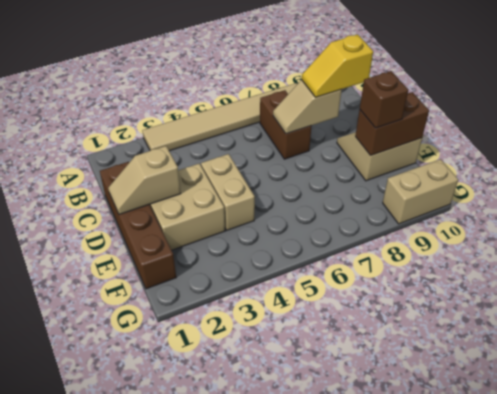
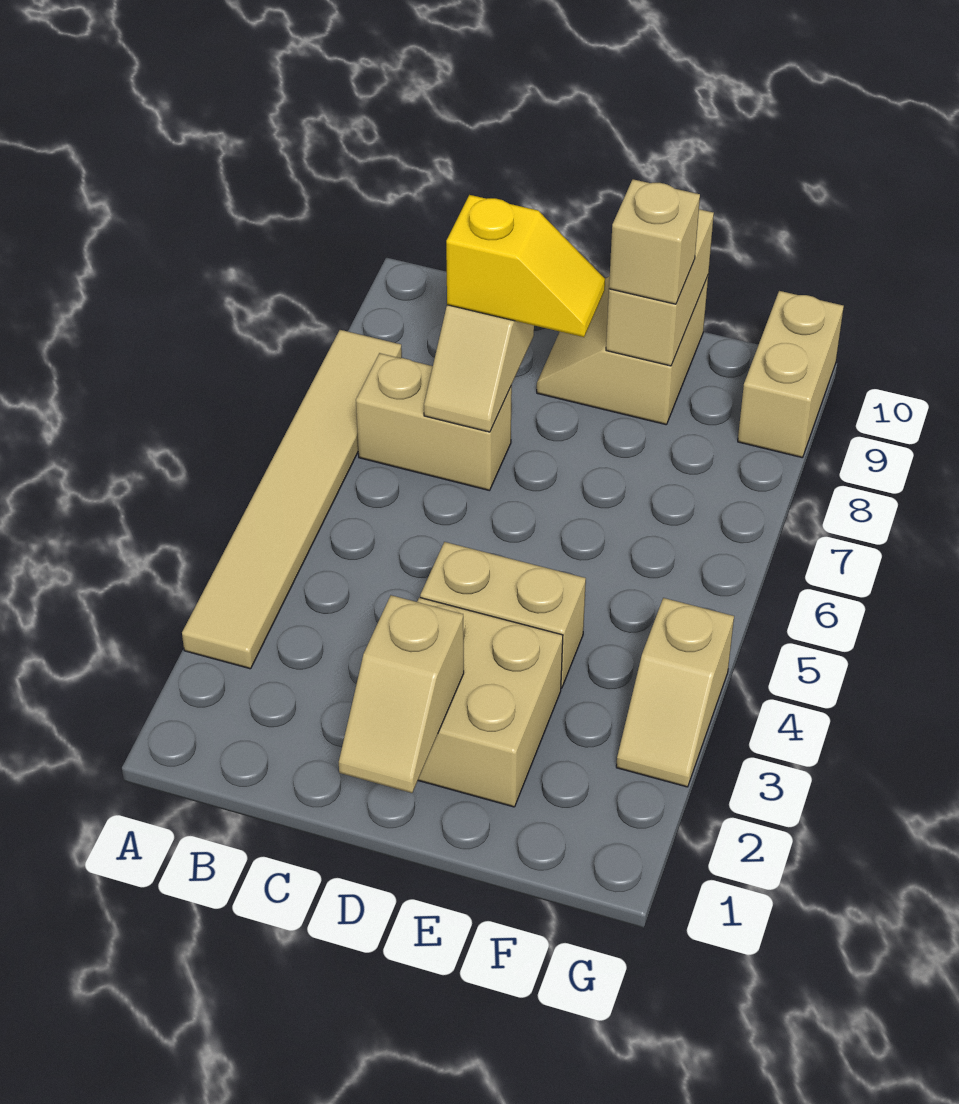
brown brick B7:C7 level 1 -> tan brick B7:C7 level 1
brown brick C1:F1 level 1 -> none
yellow slope C8:C9 level 3 top 9 -> yellow slope C8:D8 level 3 top C
brown brick E9:E10 level 2 -> tan brick E9:E10 level 2
brown brick E9 level 3 -> tan brick E9 level 3
none -> tan slope G3:G4 level 1 top 4

